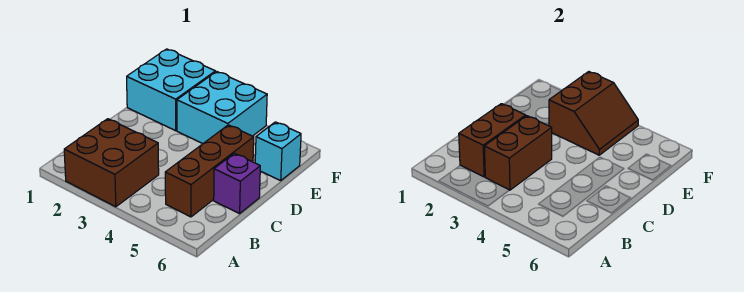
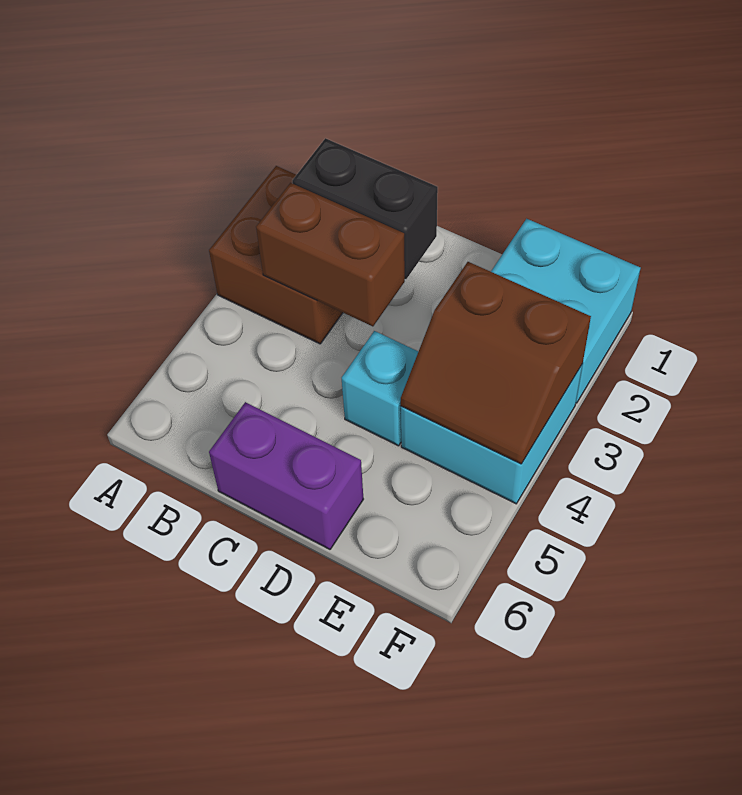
brown brick B2:C2 level 2 -> black brick B2:C2 level 2
brown brick B5:D5 level 1 -> none
purple brick C6 level 1 -> purple brick C6:D6 level 1
cyan brick E6 level 1 -> cyan brick D4 level 1

